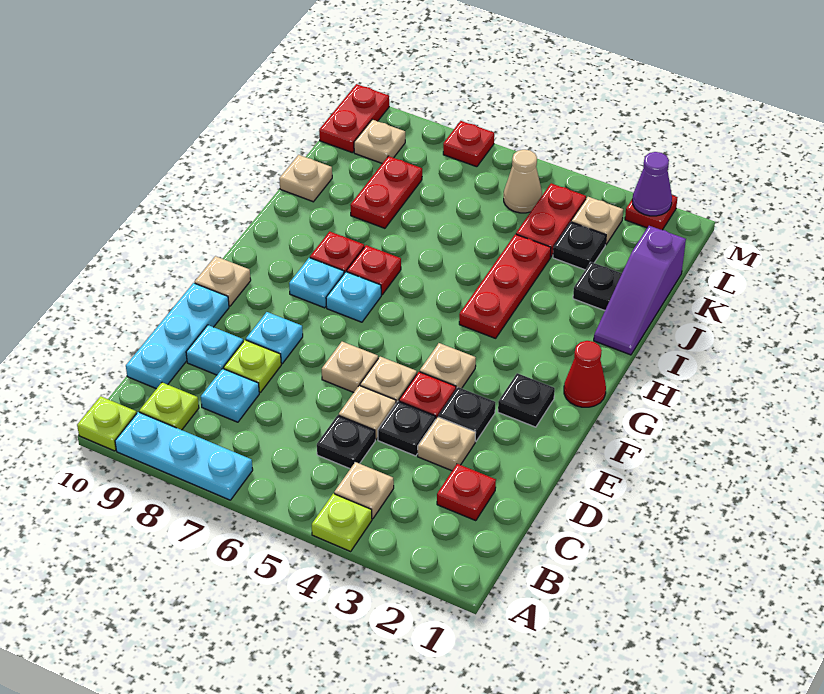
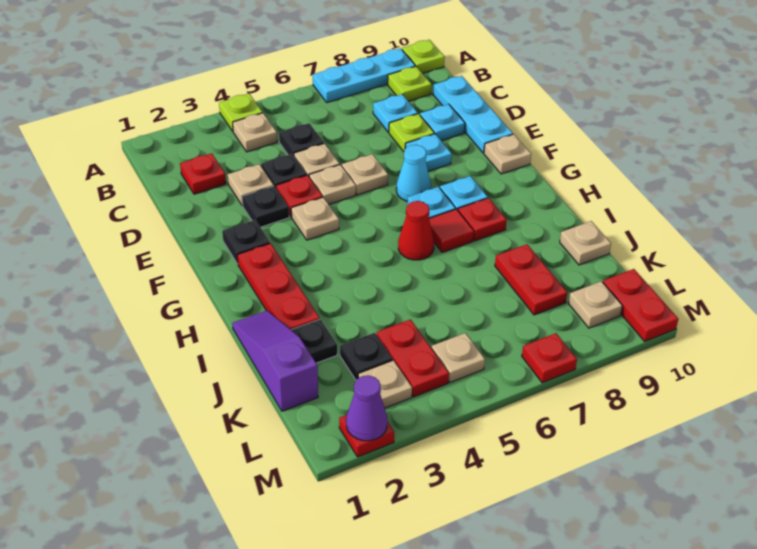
none -> cyan cone F7 level 1
red cone G1 level 1 -> red cone H6 level 1
red plate H4:J4 level 1 -> red plate G2:I2 level 1
red plate H7 level 1 -> red tile H7 level 1
tan cone L5 level 1 -> tan plate L5 level 1

